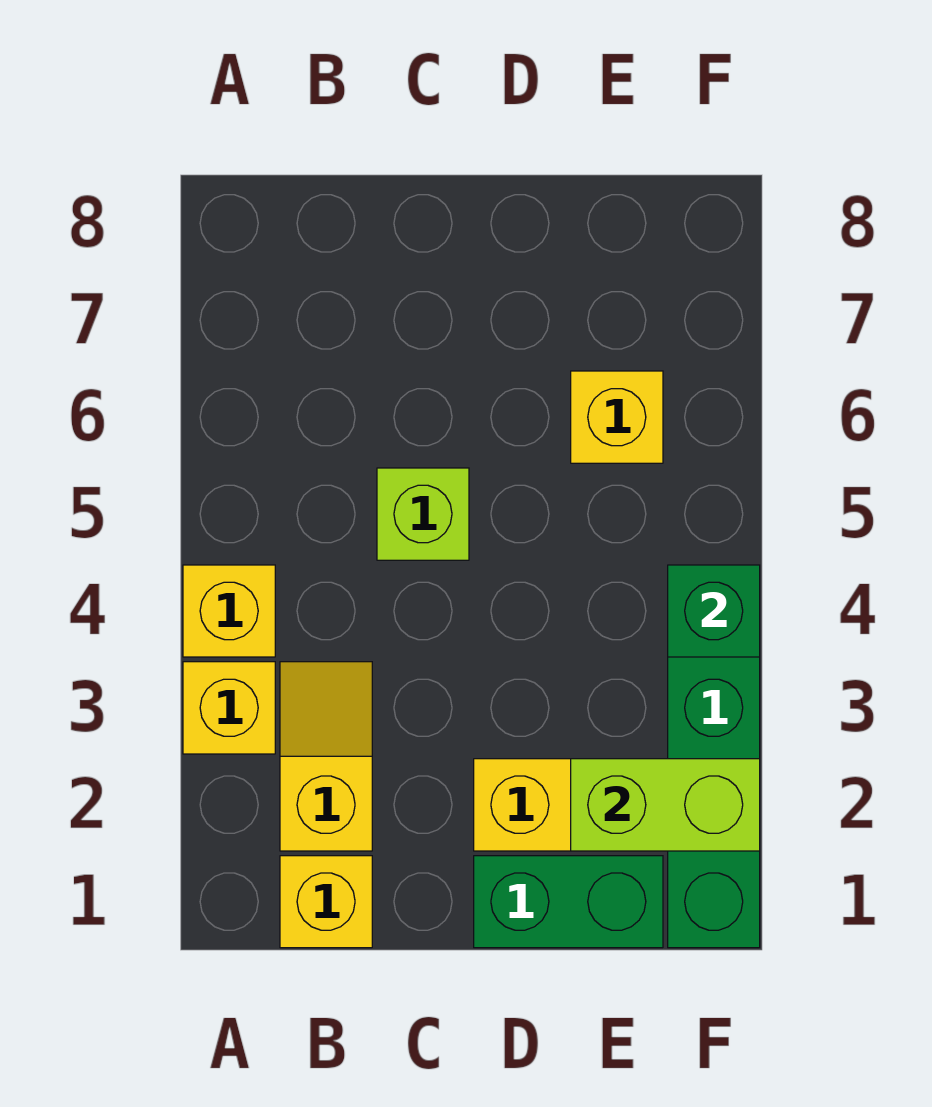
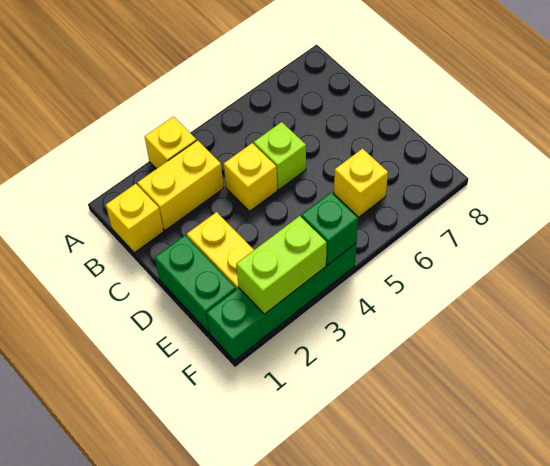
yellow brick A4 level 1 -> yellow brick C4 level 1
yellow slope B2:B3 level 1 top 2 -> yellow brick B2:B3 level 1
lime brick E2:F2 level 2 -> lime brick F2:F3 level 2

